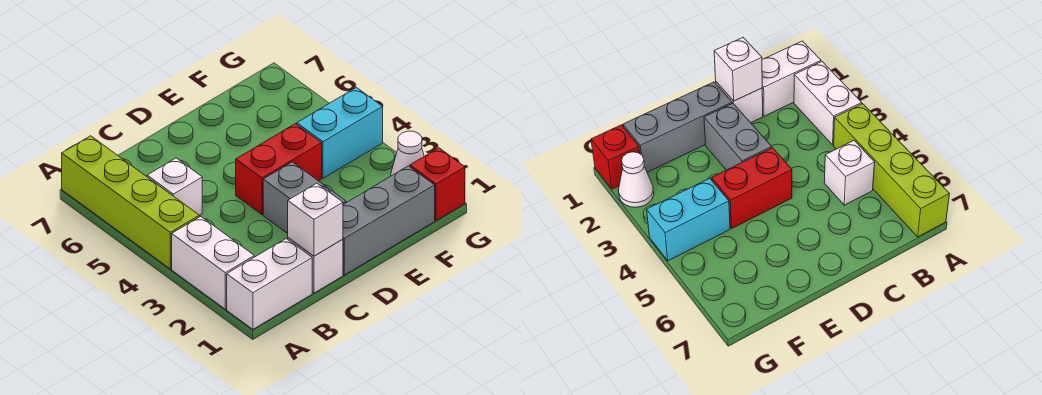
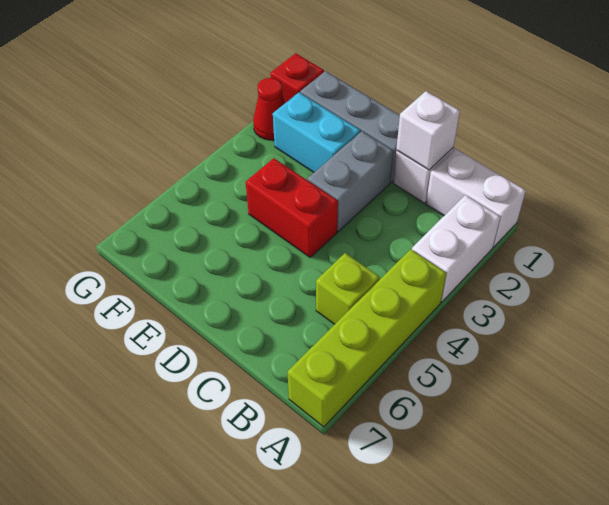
white brick B5 level 1 -> lime brick B5 level 1
cyan brick F4:G4 level 1 -> cyan brick E2:F2 level 1
white cone G2 level 1 -> red cone G2 level 1

